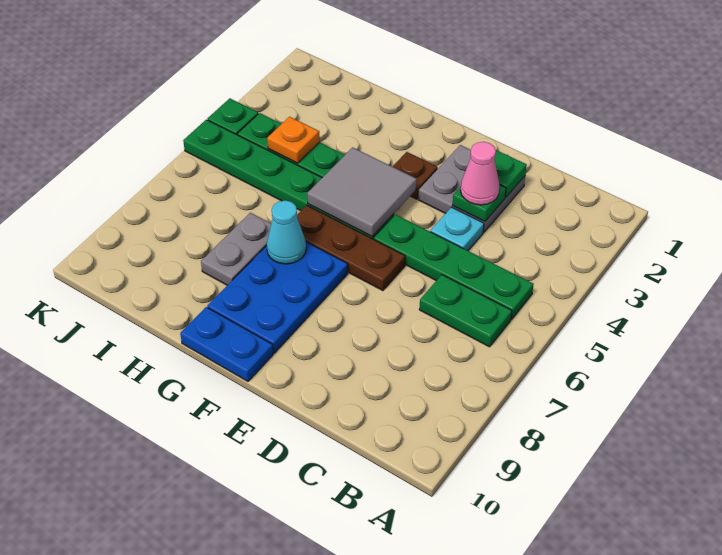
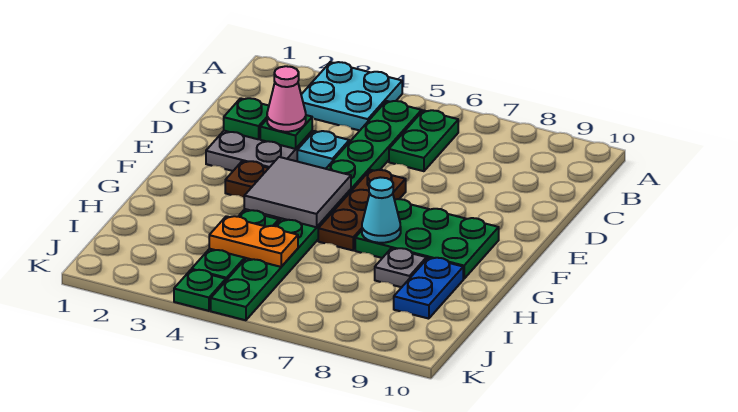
none -> cyan plate A3:B4 level 1
blue plate F7:G9 level 1 -> green plate F7:G9 level 1
blue plate F10:G10 level 1 -> blue plate H9:I9 level 1
grey plate H7:H8 level 1 -> grey plate H8 level 1
orange plate I4 level 2 -> orange plate I4:I5 level 2

